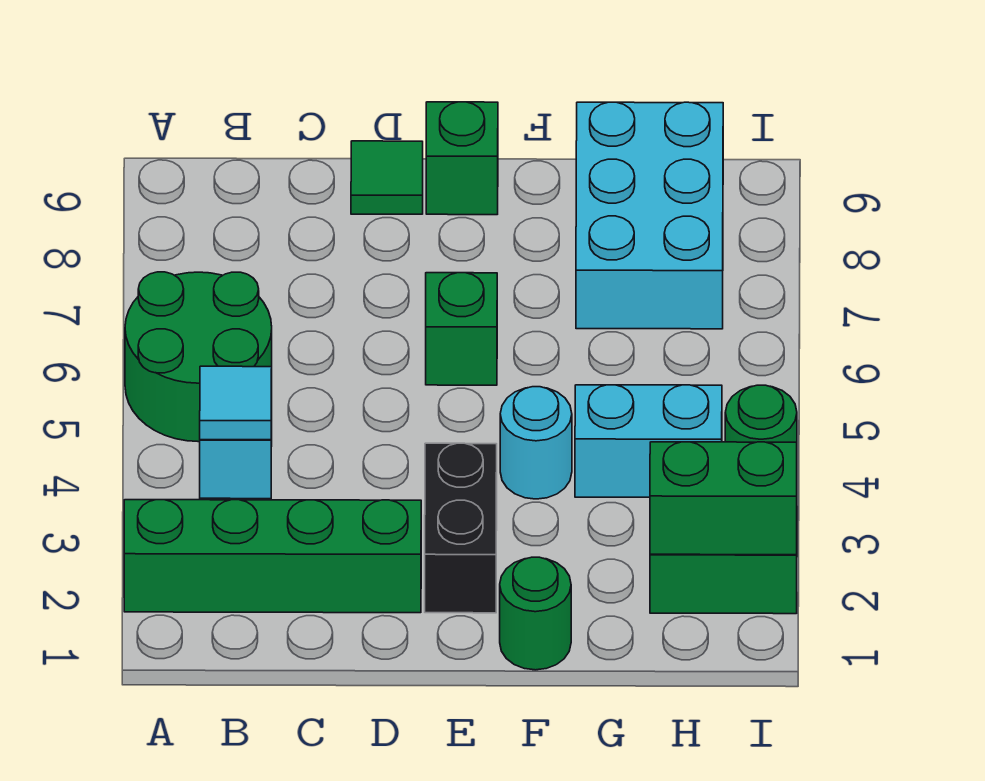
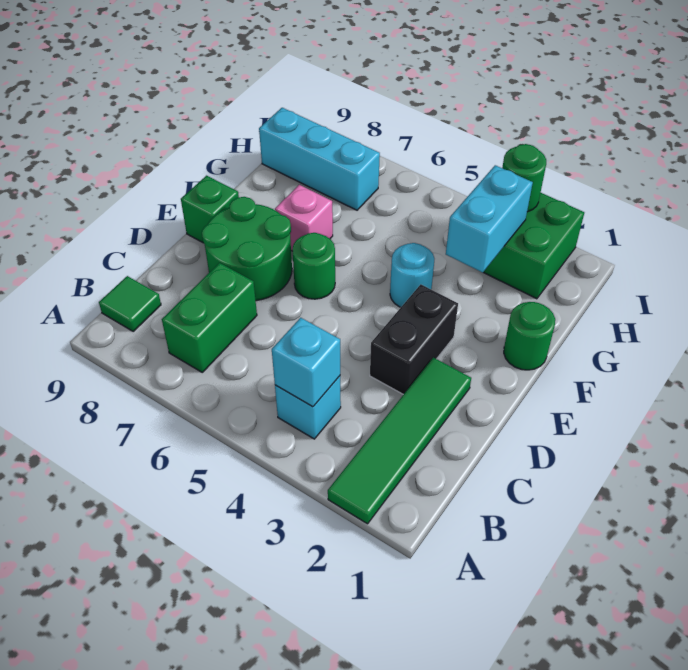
green brick A2:D2 level 1 -> green tile A2:D2 level 1
green round brick A5:B6 level 1 -> green round brick D7:E8 level 1
cyan tile B4 level 2 -> cyan brick B4 level 2
green tile D9 level 1 -> green tile B9 level 1
black brick E2:E3 level 1 -> black brick D3:E3 level 1
green brick E6 level 1 -> green round brick E6 level 1
none -> pink brick F7 level 1
cyan brick G7:H9 level 1 -> cyan brick H7:H9 level 1
green brick H2:I2 level 2 -> green brick B7:C7 level 1

